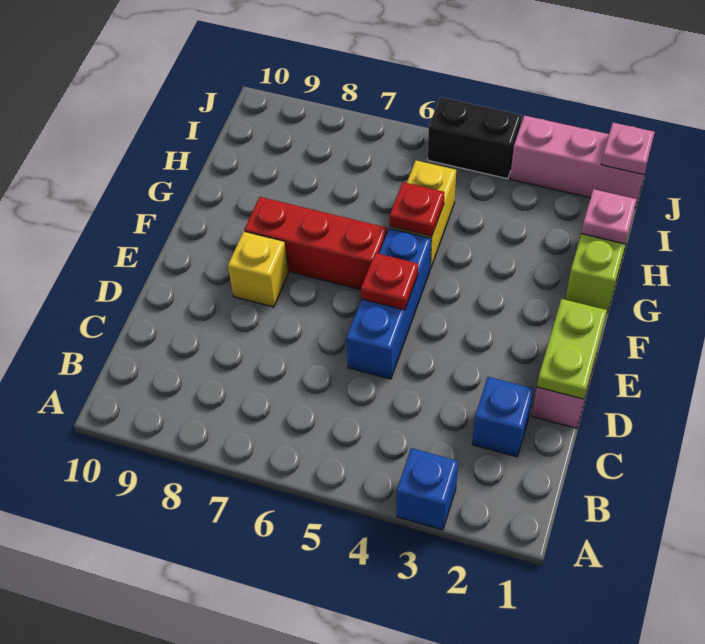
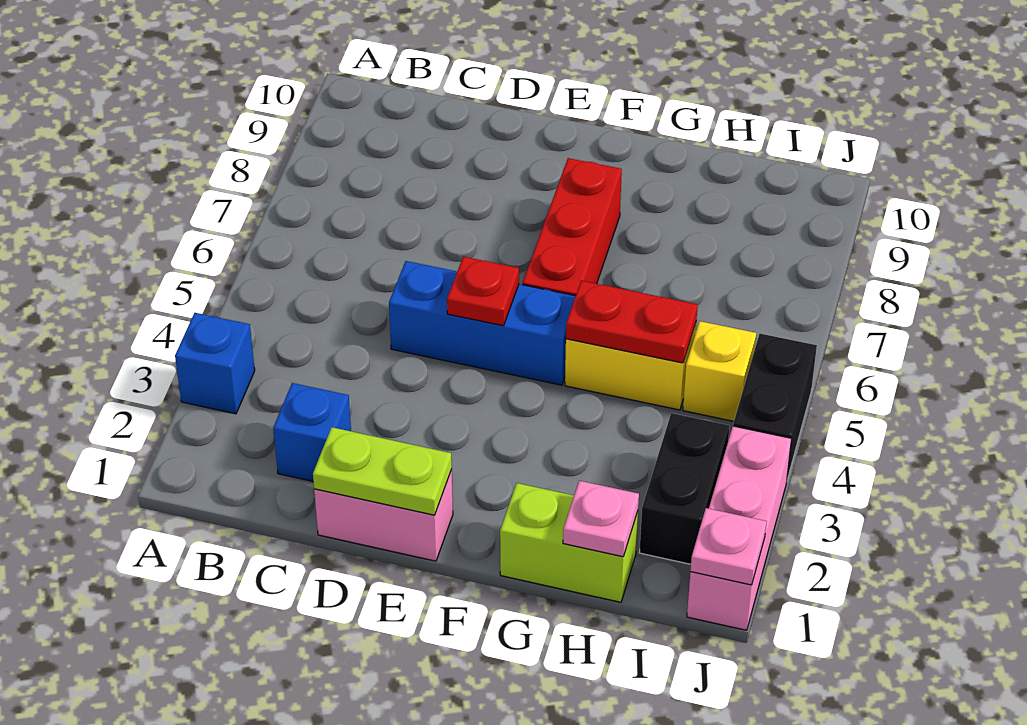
yellow brick E8 level 1 -> yellow brick I5 level 1
red plate G5 level 2 -> red plate G5:H5 level 2
none -> black brick I2:I3 level 1

